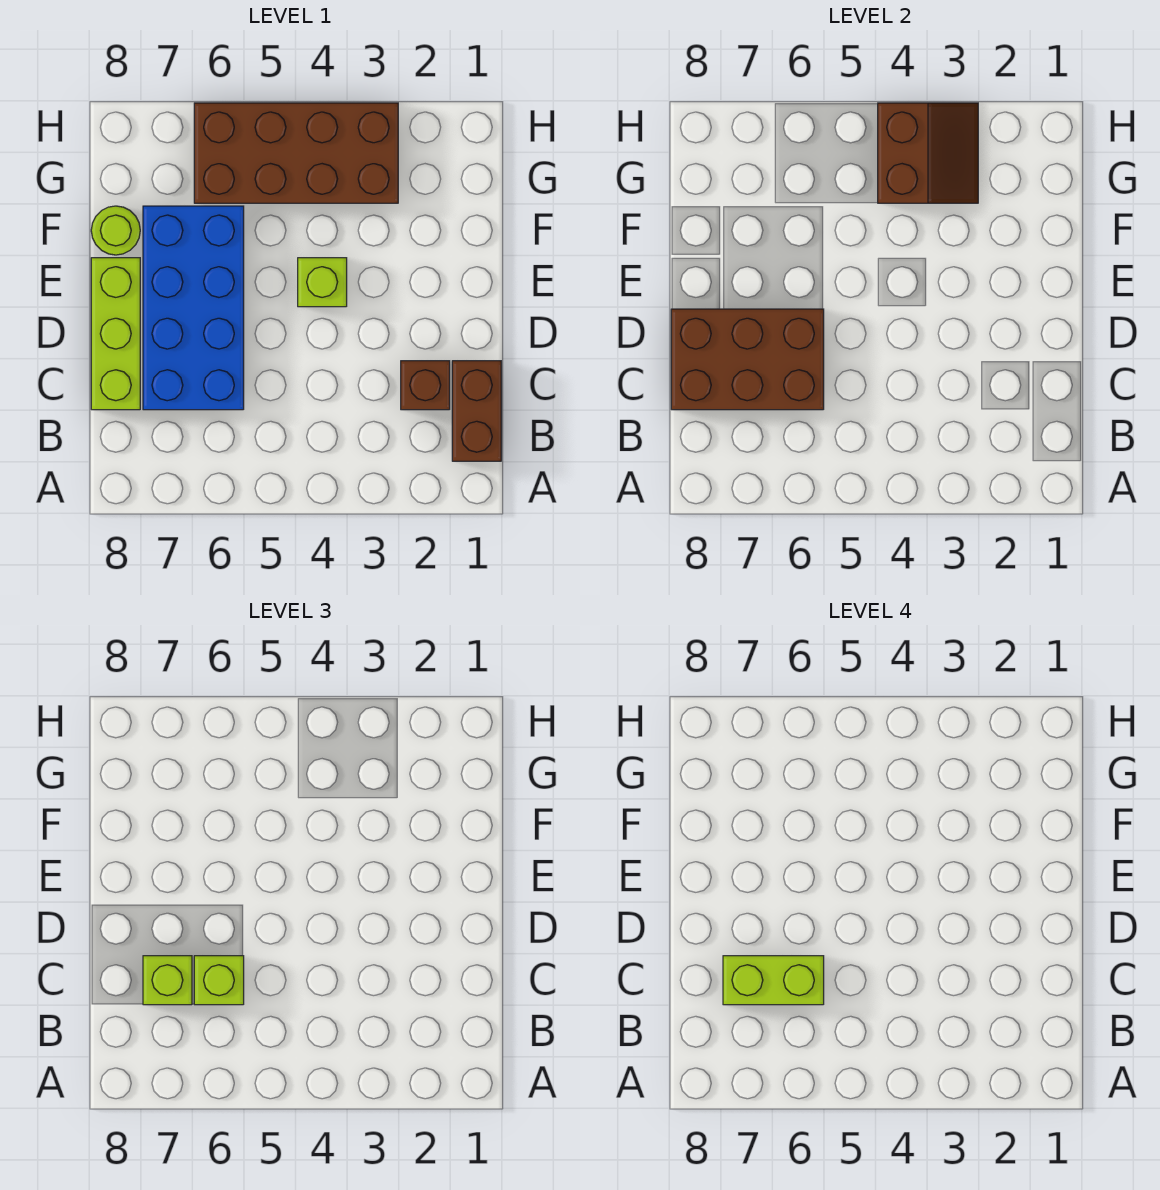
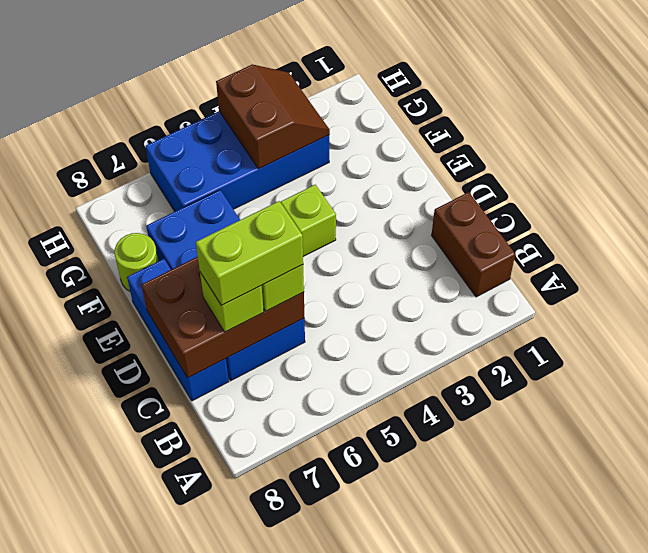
brown brick C2 level 1 -> none
lime brick C8:E8 level 1 -> blue brick C8:E8 level 1
brown brick G3:H6 level 1 -> blue brick G3:H6 level 1

